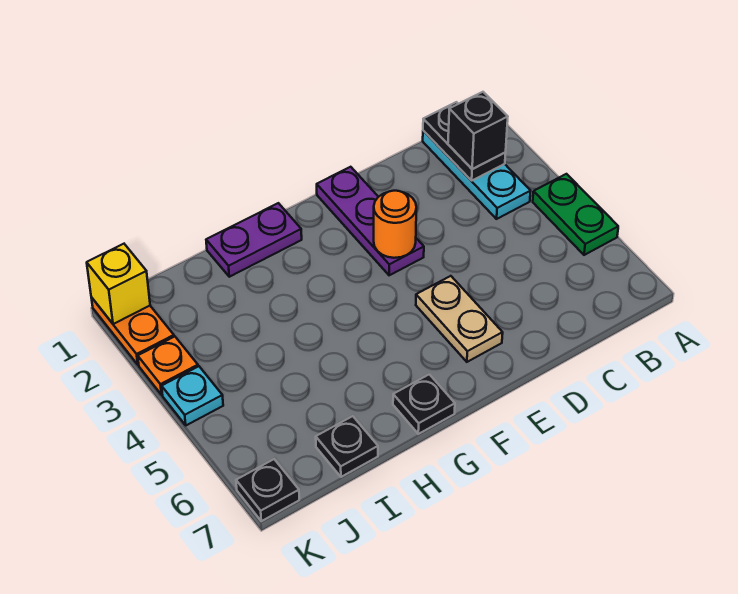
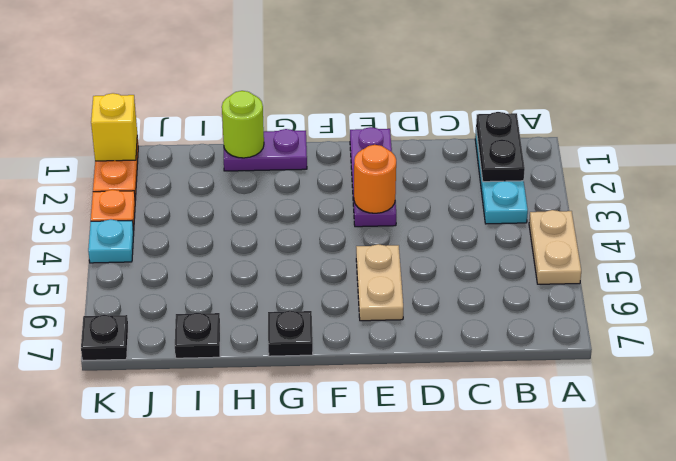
green plate A4:A5 level 1 -> tan plate A4:A5 level 1
black brick B2 level 3 -> none
none -> lime round brick H1 level 2

